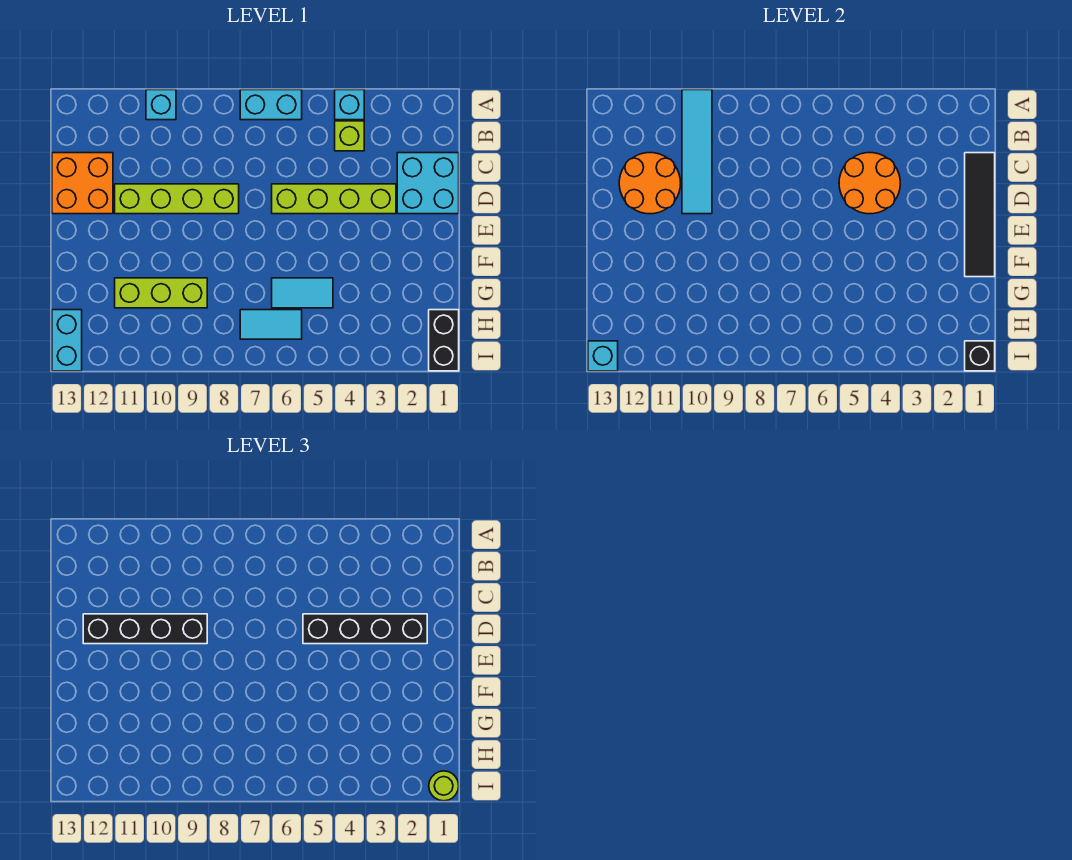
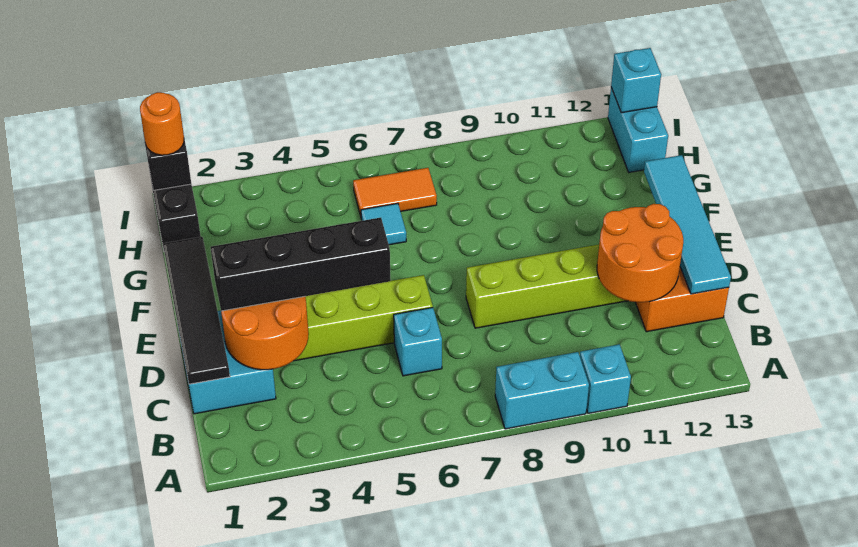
cyan brick A4 level 1 -> cyan brick C6 level 1
cyan brick A6:A7 level 1 -> cyan brick A8:A9 level 1
cyan tile A10:D10 level 2 -> cyan tile C13:F13 level 2
lime brick B4 level 1 -> none
orange round brick C4:D5 level 2 -> orange round brick C2:D3 level 2
black brick D9:D12 level 3 -> none
cyan tile G5:G6 level 1 -> cyan tile G6 level 1
lime brick G9:G11 level 1 -> none
cyan tile H6:H7 level 1 -> orange tile H6:H7 level 1
lime round brick I1 level 3 -> orange round brick I1 level 3

